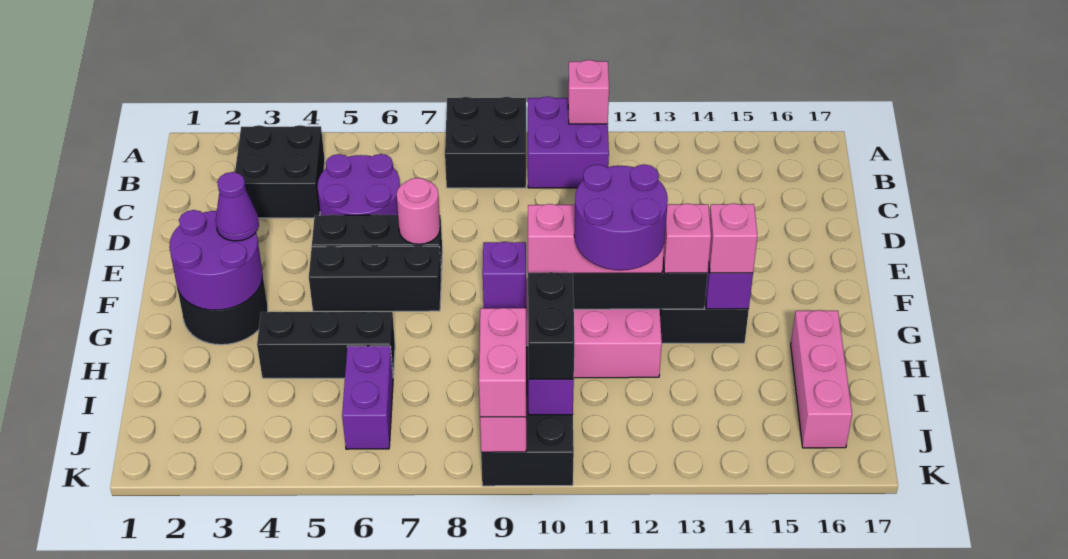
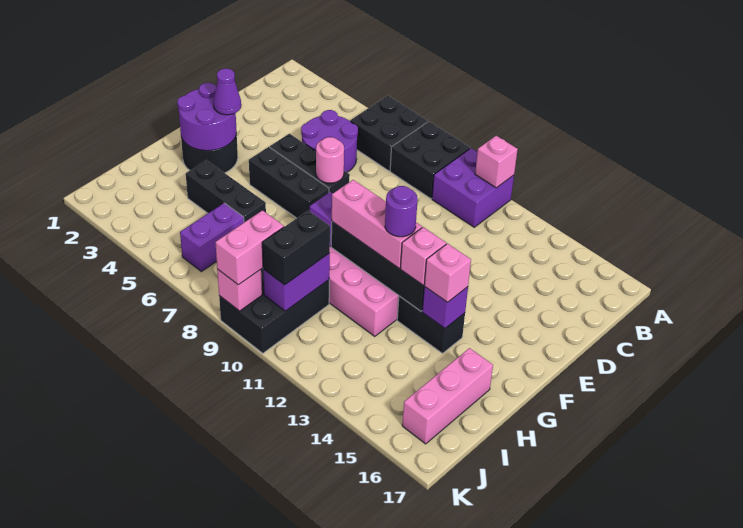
black brick B3:C4 level 1 -> black brick A6:B7 level 1
purple round brick G11:H12 level 4 -> purple round brick G12 level 4

